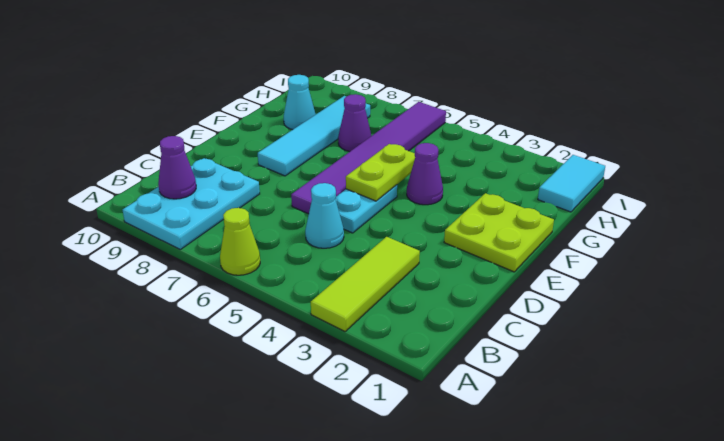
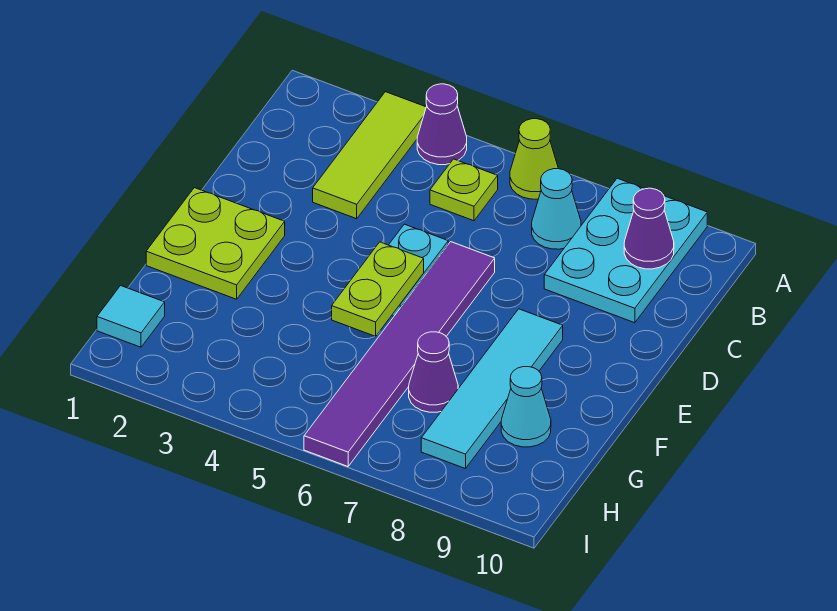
none -> lime plate B5 level 1
cyan cone C5 level 1 -> cyan cone B7 level 1
purple cone F4 level 1 -> purple cone A4 level 1
cyan tile H1:I1 level 1 -> cyan tile H1 level 1

